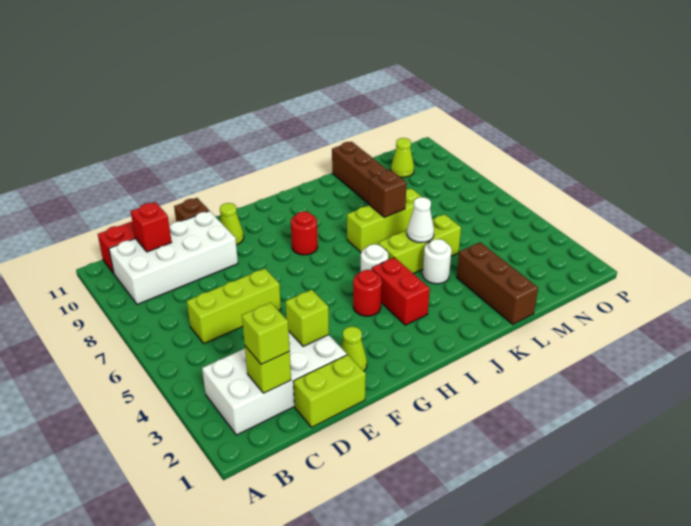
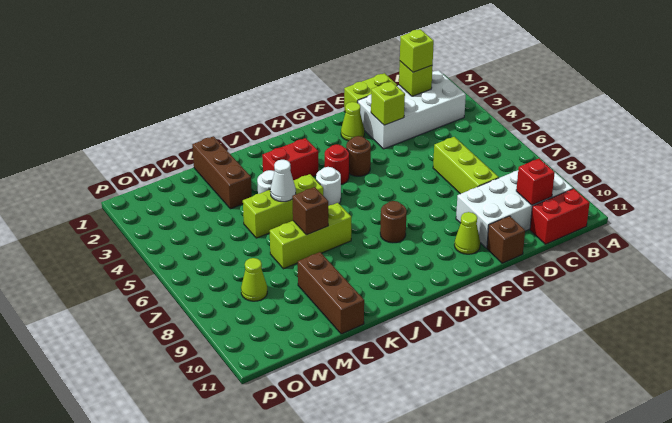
lime brick C6:E6 level 1 -> lime brick D6:D8 level 1
none -> brown round brick G4 level 1
red round brick H8 level 1 -> brown round brick H8 level 1
red brick I3:I4 level 1 -> red brick I3:J3 level 1
lime cone N10 level 1 -> lime cone N8 level 1

